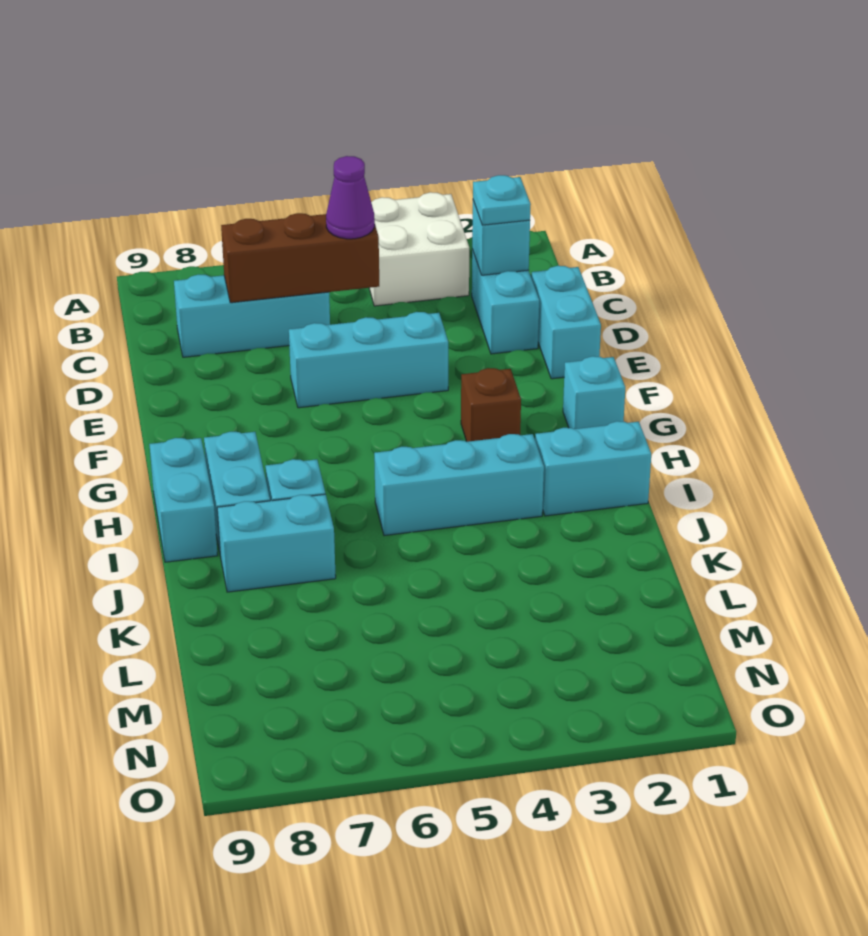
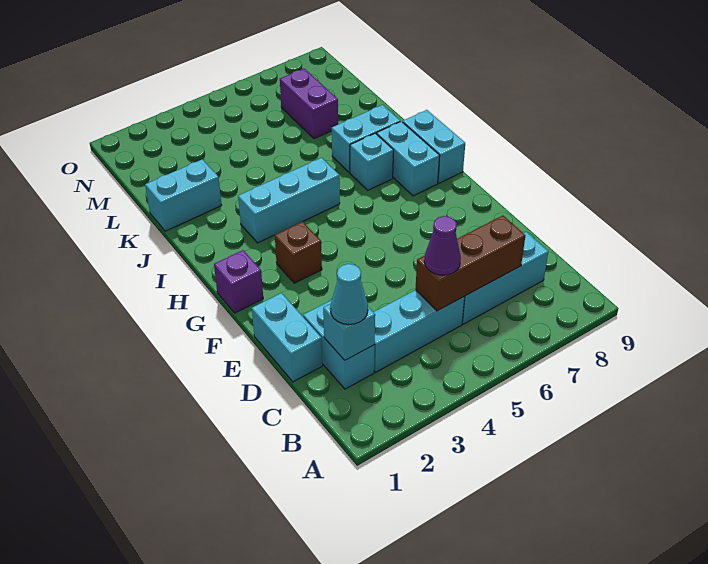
white brick A3:B4 level 1 -> none
cyan plate C2 level 3 -> cyan cone C2 level 3
cyan brick E4:E6 level 1 -> cyan brick C3:C5 level 1
cyan brick G1 level 1 -> purple brick G1 level 1
cyan brick I1:I2 level 1 -> cyan brick K1:K2 level 1
none -> purple brick L7:M7 level 1

